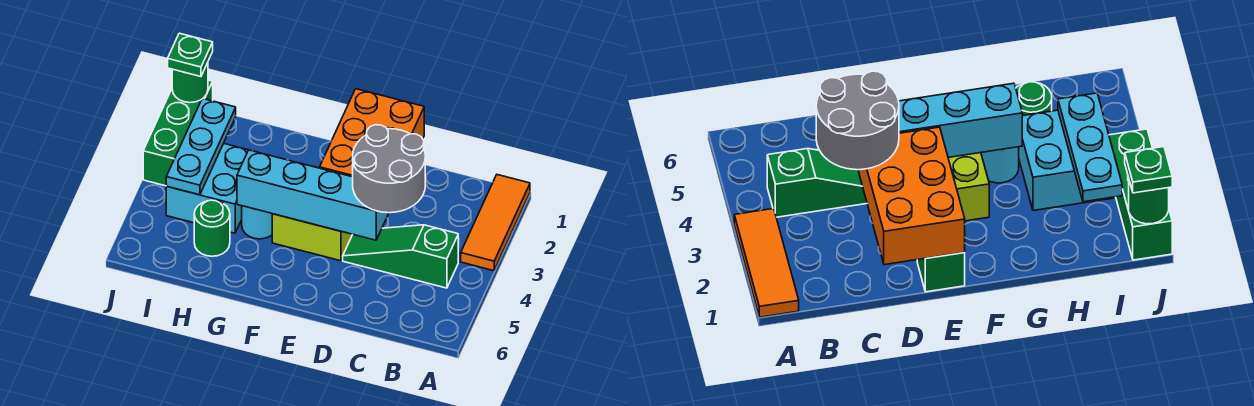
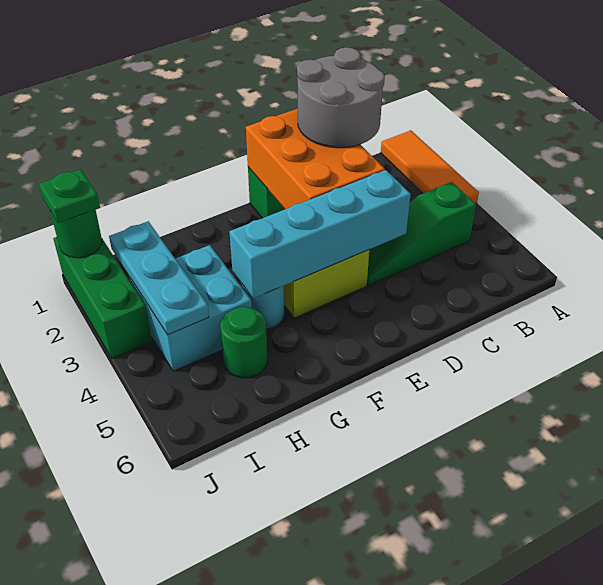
grey round brick C3:D4 level 3 -> grey round brick C1:D2 level 3

